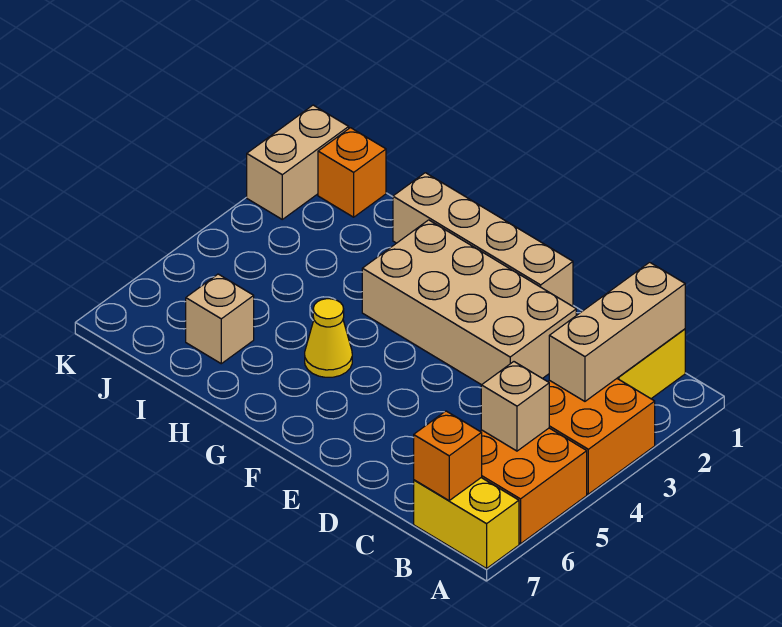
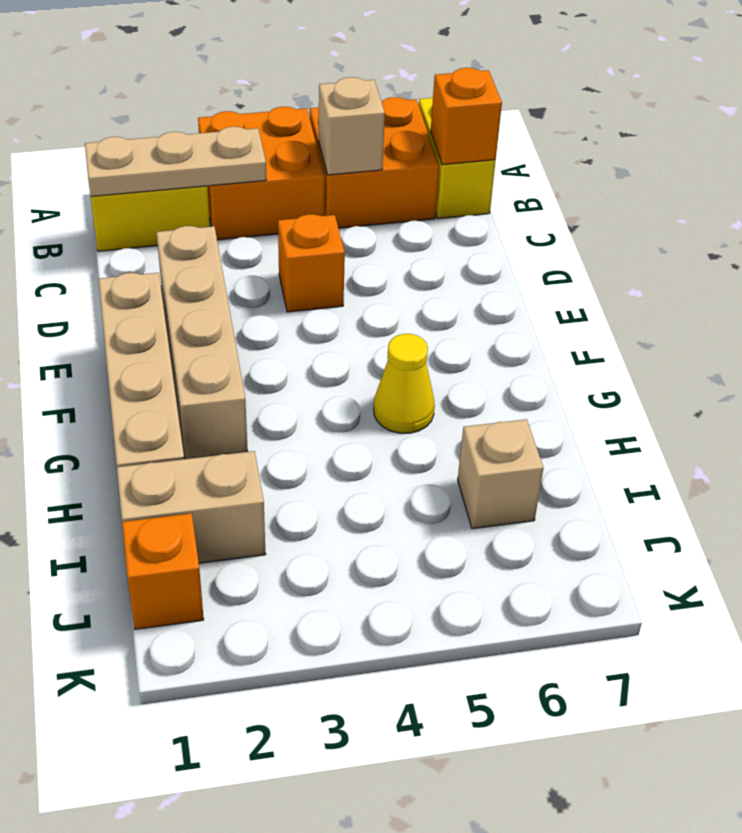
tan brick B1:B3 level 2 -> tan plate B1:B3 level 2
tan brick D2:G3 level 1 -> tan brick D2:G2 level 1
none -> orange brick D4 level 1
tan brick K1:K2 level 1 -> tan brick I1:I2 level 1

